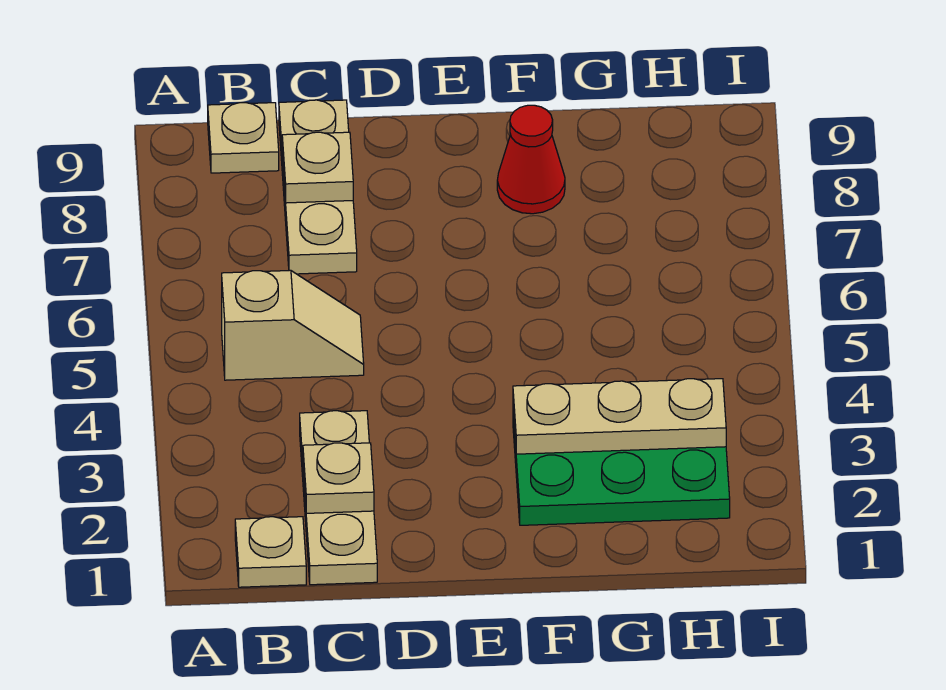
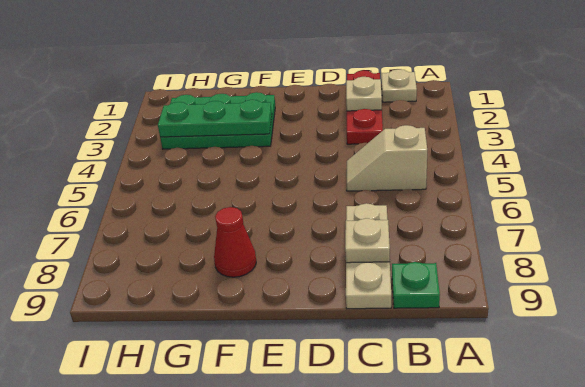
tan plate B9 level 1 -> green plate B9 level 1
tan plate C1:C3 level 1 -> red plate C1:C3 level 1
tan plate F3:H3 level 2 -> green plate F3:H3 level 2

